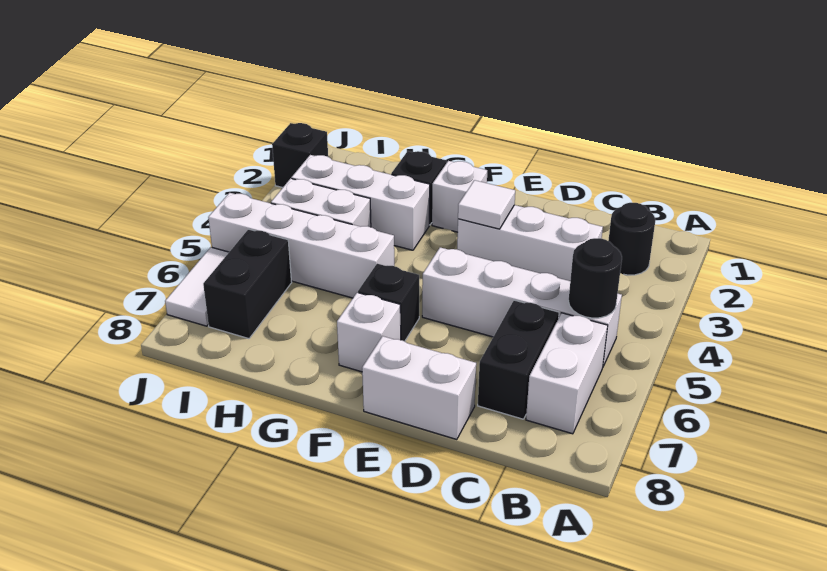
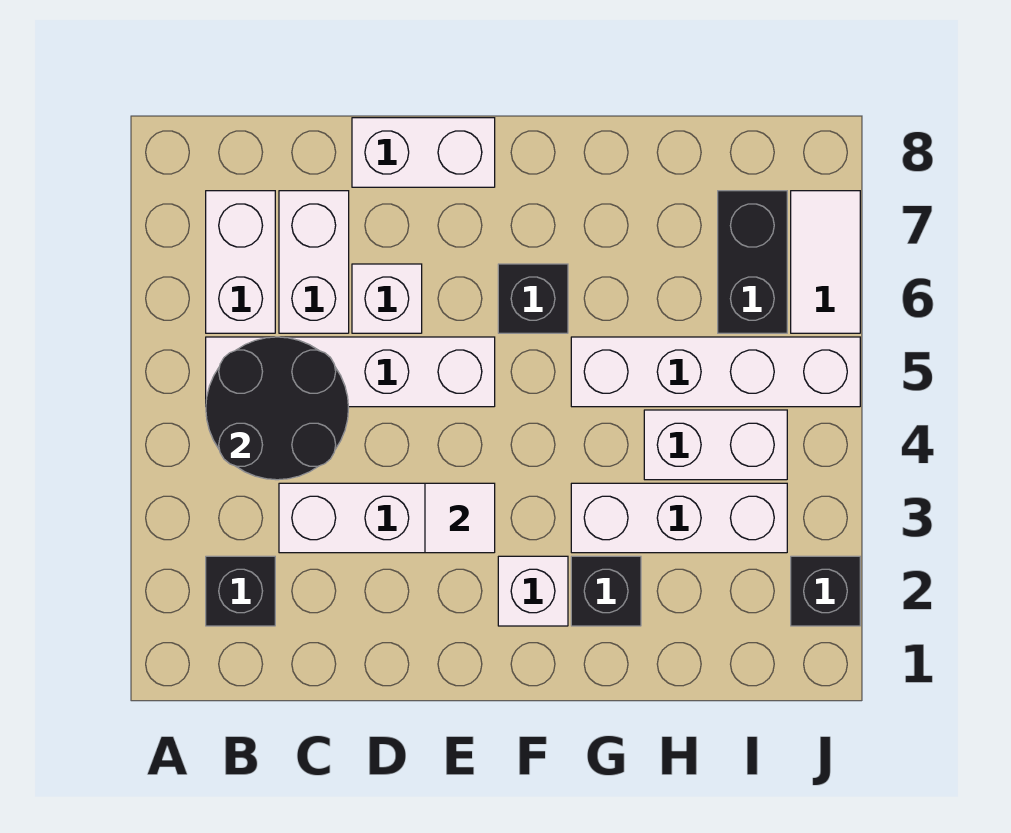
black round brick B2 level 1 -> black brick B2 level 1
black round brick B5 level 2 -> black round brick B4:C5 level 2
black brick C6:C7 level 1 -> white brick C6:C7 level 1
white brick F7 level 1 -> white brick D6 level 1

